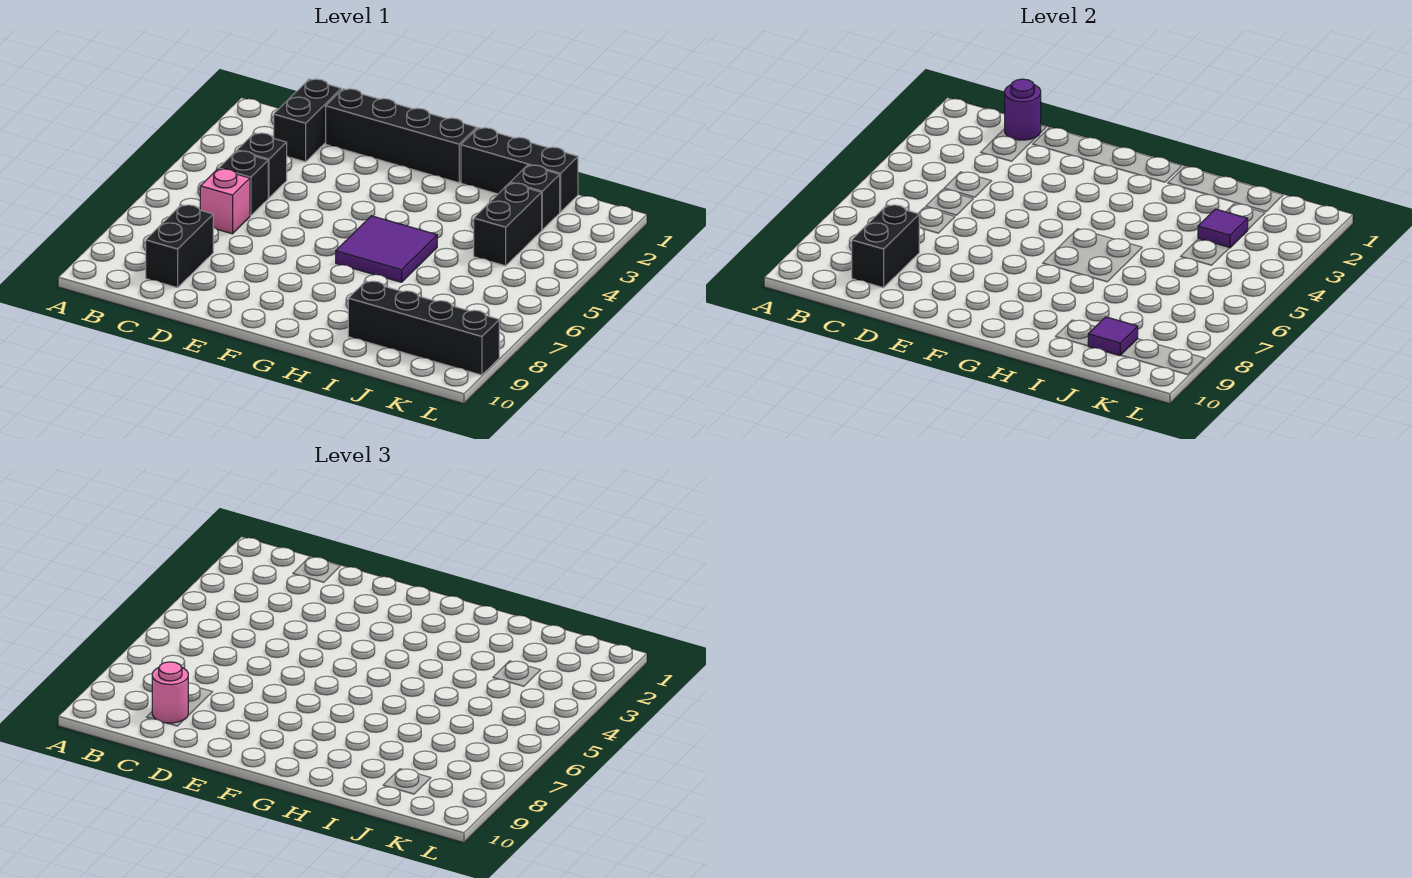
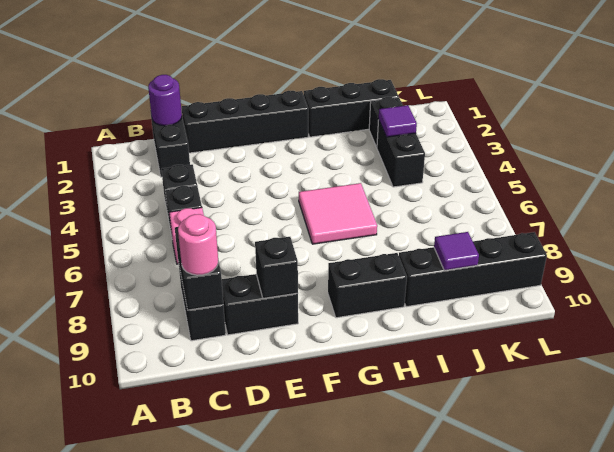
none -> black brick D9:E9 level 1
none -> black brick E9 level 2
purple tile G5:H6 level 1 -> pink tile G5:H6 level 1
none -> black brick G9:H9 level 1

